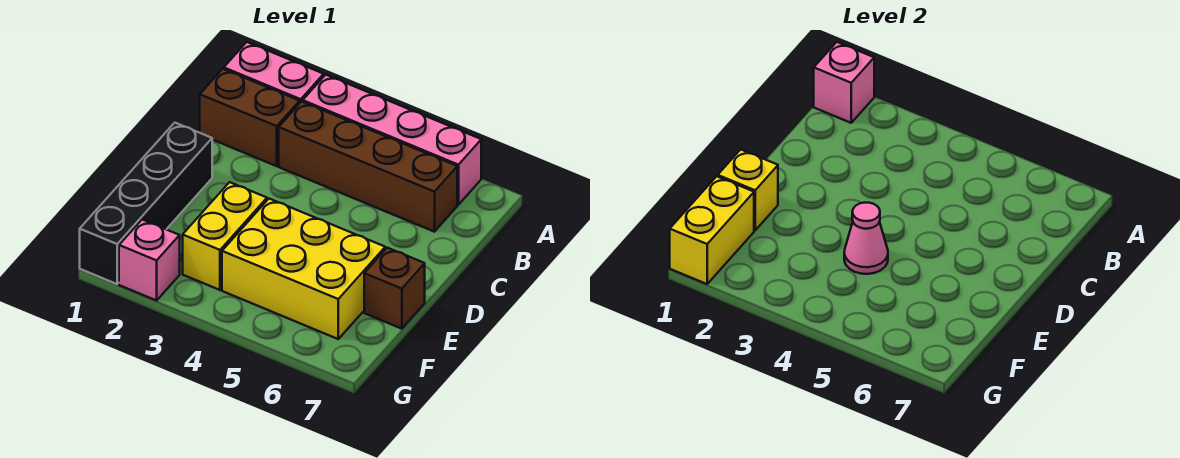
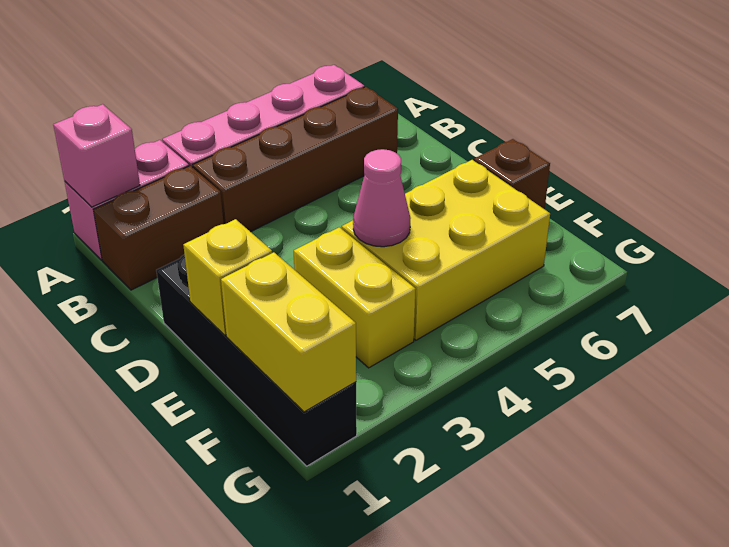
pink brick G2 level 1 -> none

